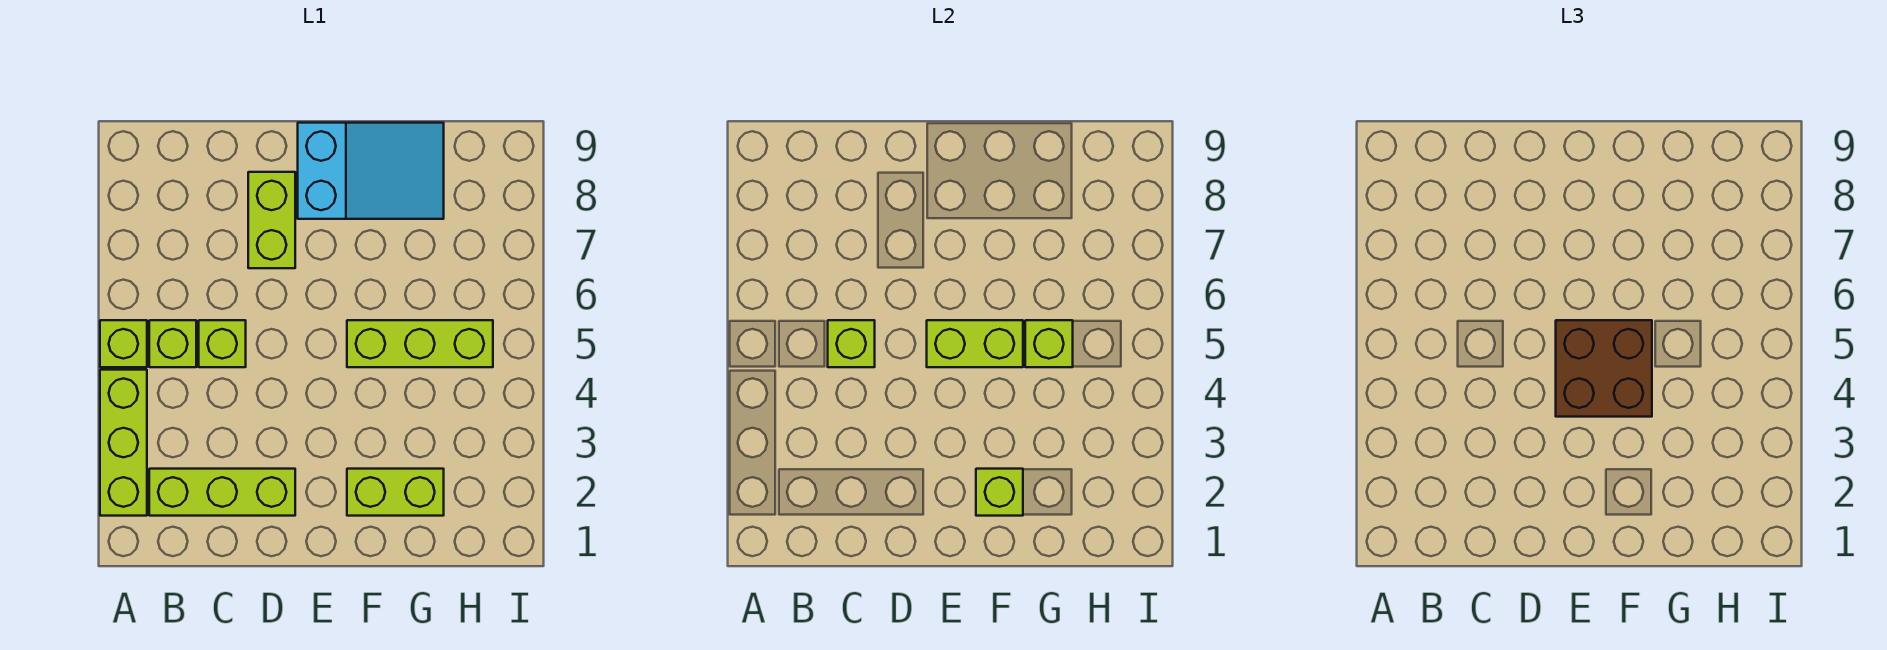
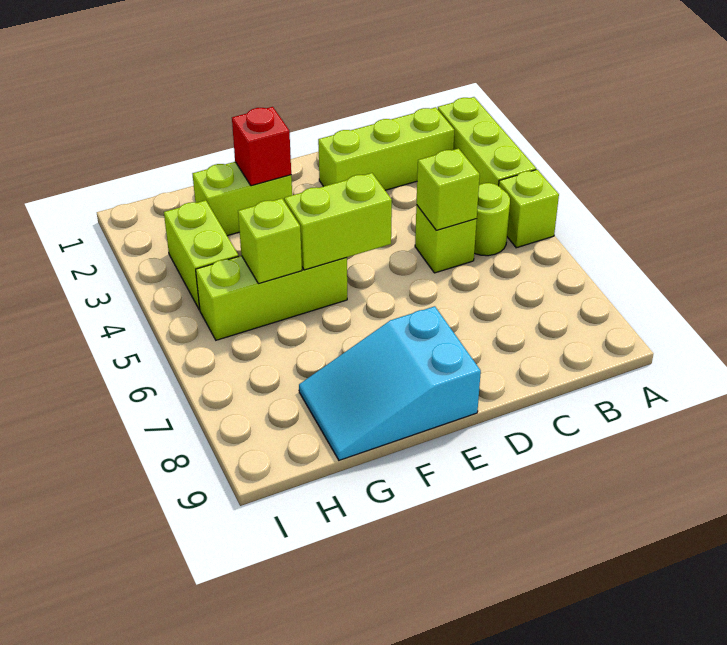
lime brick B5 level 1 -> lime round brick B5 level 1
lime brick D7:D8 level 1 -> lime brick H3:H4 level 1
brown brick E4:F5 level 3 -> none
lime brick F2 level 2 -> red brick F2 level 2

